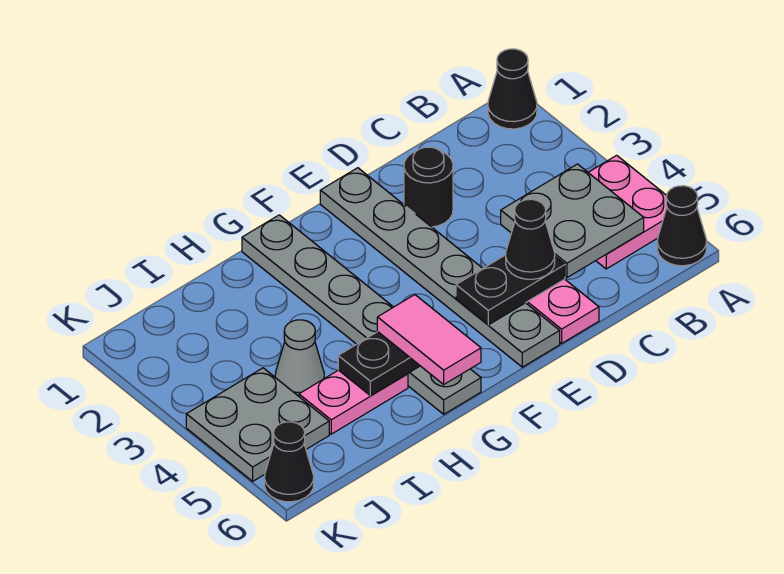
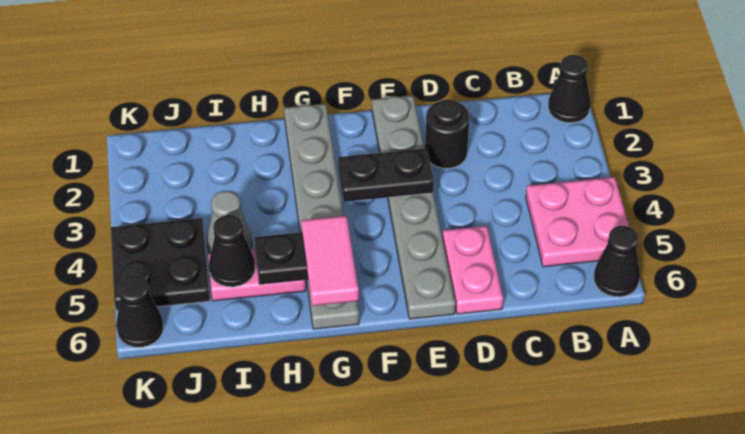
grey plate B4:C5 level 2 -> none
black plate D5:E5 level 2 -> black plate E3:F3 level 2
black cone D5 level 3 -> black cone I5 level 2
grey plate J4:K5 level 1 -> black plate J4:K5 level 1

